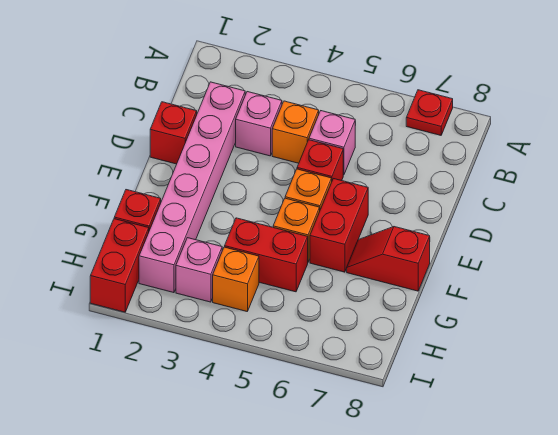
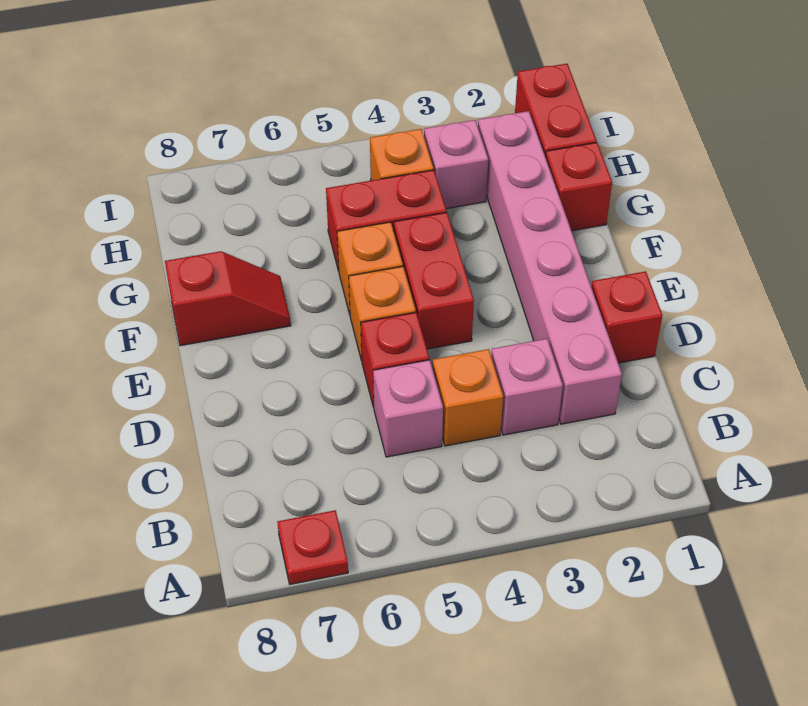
red brick E6:F6 level 1 -> red brick E4:F4 level 1

